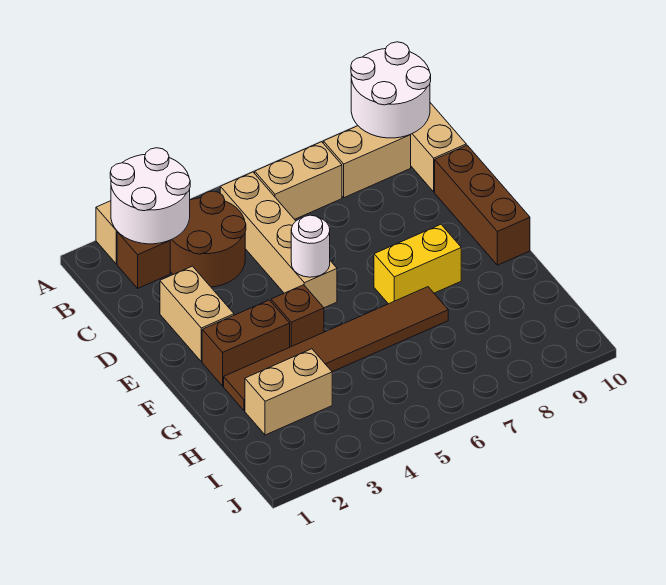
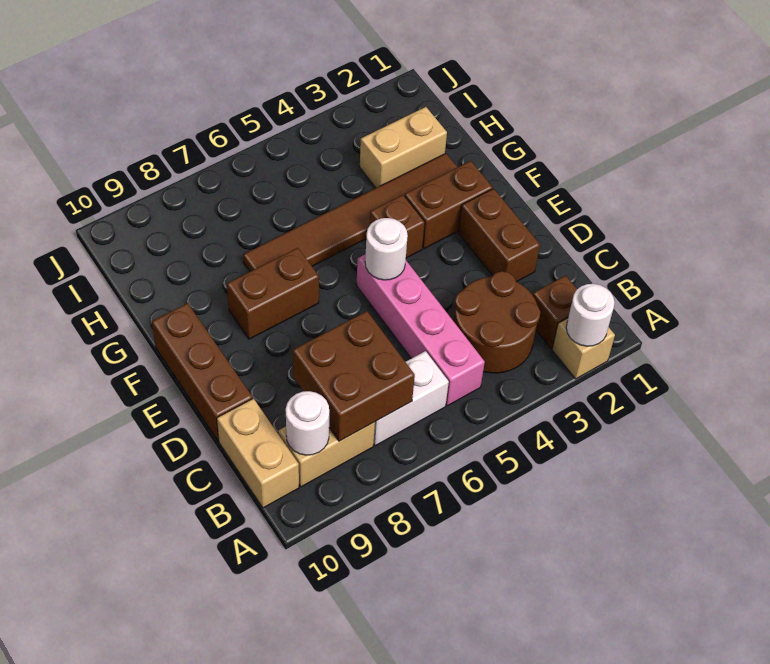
white round brick A2:B3 level 2 -> white round brick A2 level 2
white round brick A9:B10 level 2 -> white round brick B9 level 2
tan brick B5:E5 level 1 -> pink brick B5:E5 level 1
tan brick B6:B7 level 1 -> white brick B6:B7 level 1
none -> brown brick B7:C8 level 2
tan brick D2:E2 level 1 -> brown brick D2:E2 level 1
yellow brick F7:F8 level 1 -> brown brick F7:F8 level 1

